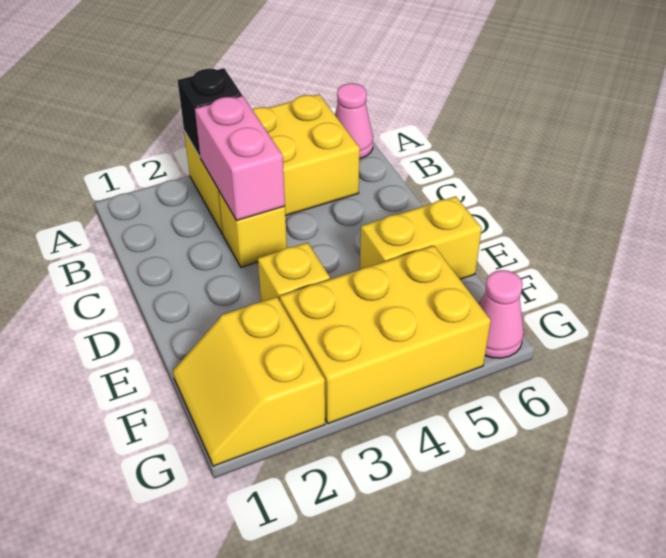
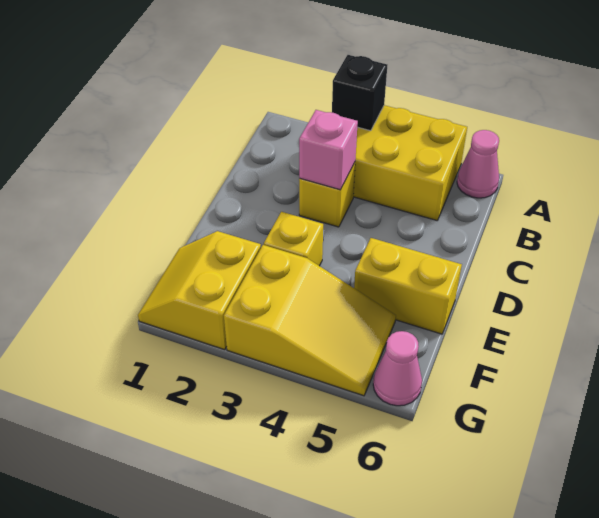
pink brick B3:C3 level 2 -> pink brick C3 level 2
yellow brick F3:G5 level 1 -> yellow slope F3:G5 level 1 top 3

